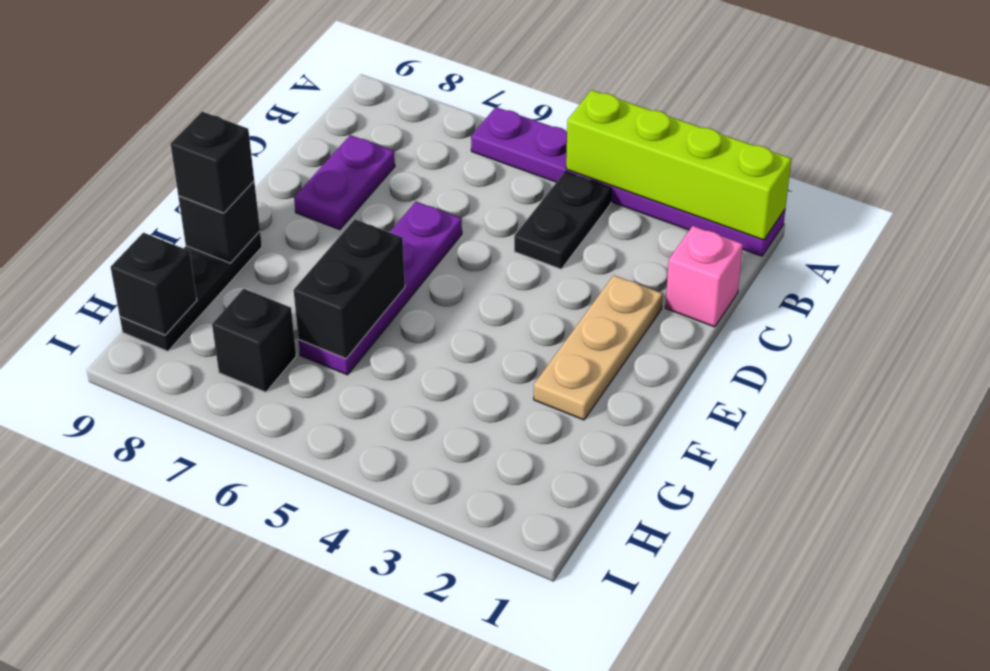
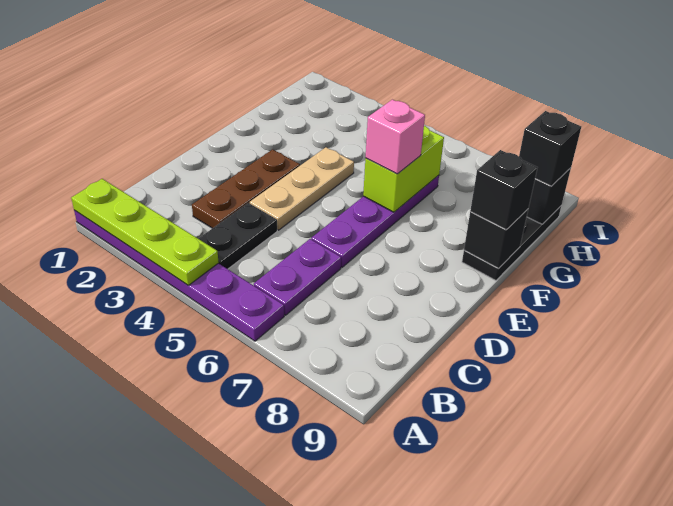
lime brick A1:A4 level 2 -> lime plate A1:A4 level 2
pink brick C1 level 1 -> pink brick F6 level 3
none -> brown plate C3:E3 level 1
purple plate C8:D8 level 1 -> purple plate B6:C6 level 1
tan plate D2:F2 level 1 -> tan plate D4:F4 level 1
black brick F6:G6 level 2 -> lime brick F6:G6 level 2
black brick H7 level 1 -> black brick H9 level 3

